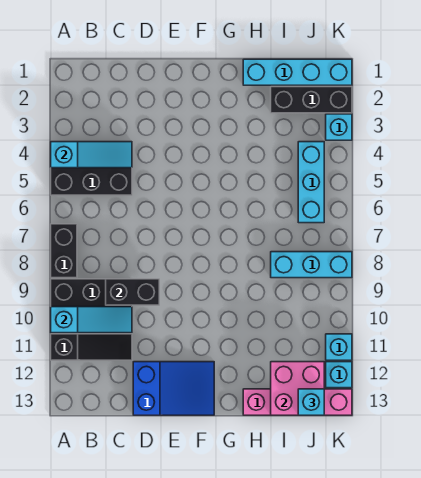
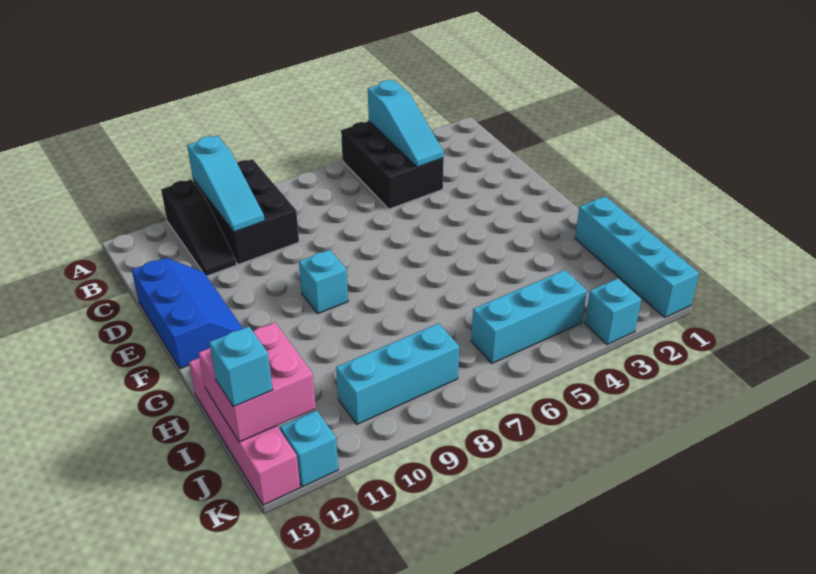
black brick A7:A8 level 1 -> none
black brick C9:D9 level 2 -> none
blue slope D12:F13 level 1 top D -> blue slope D12:F13 level 1 top 13
black brick I2:K2 level 1 -> none
cyan brick I8:K8 level 1 -> cyan brick J8:J10 level 1
cyan brick K11 level 1 -> cyan brick F9 level 1

